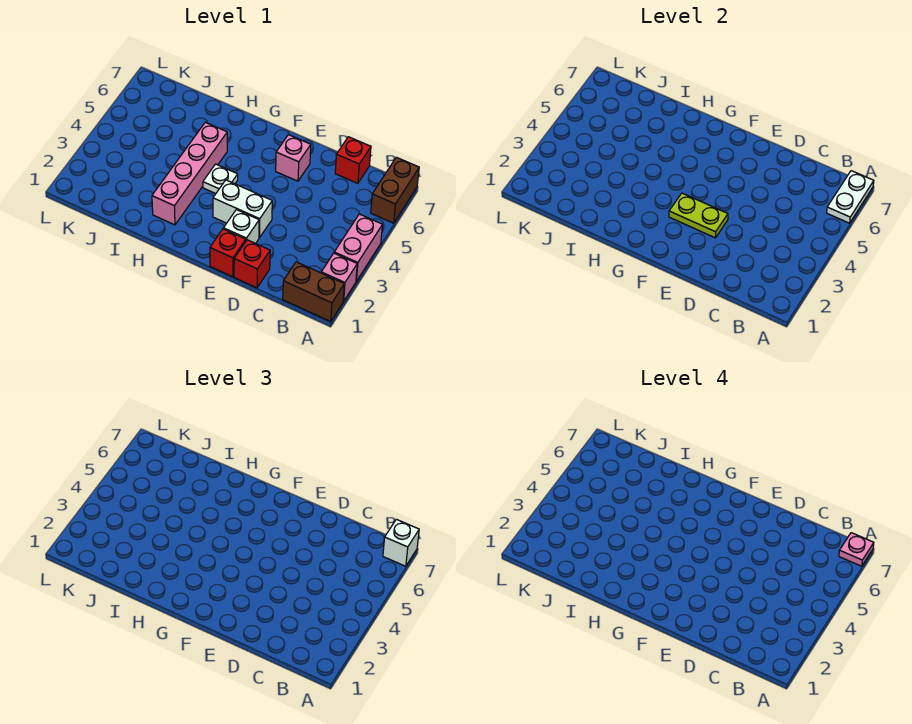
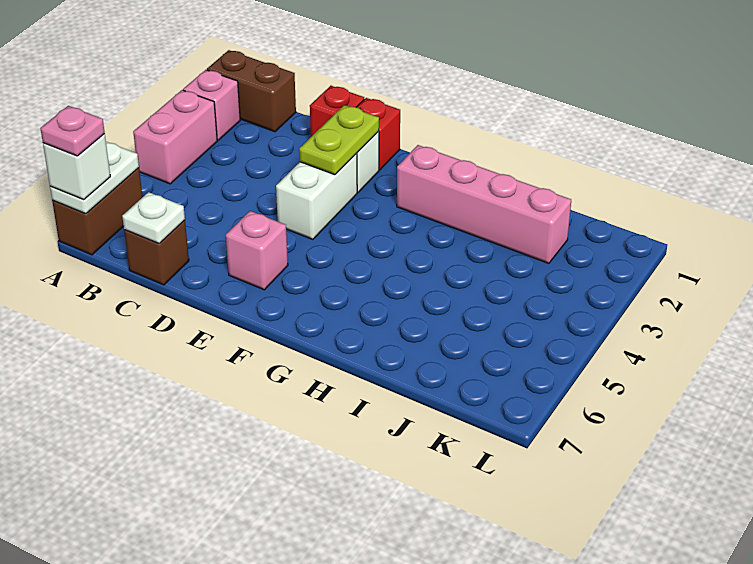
red brick C7 level 1 -> brown brick C7 level 1
white brick E3:F3 level 1 -> white brick E3:E4 level 1
lime plate E3:F3 level 2 -> lime plate E2:E3 level 2
white plate G4 level 1 -> white plate C7 level 2
pink brick H2:H5 level 1 -> pink brick G2:J2 level 1

